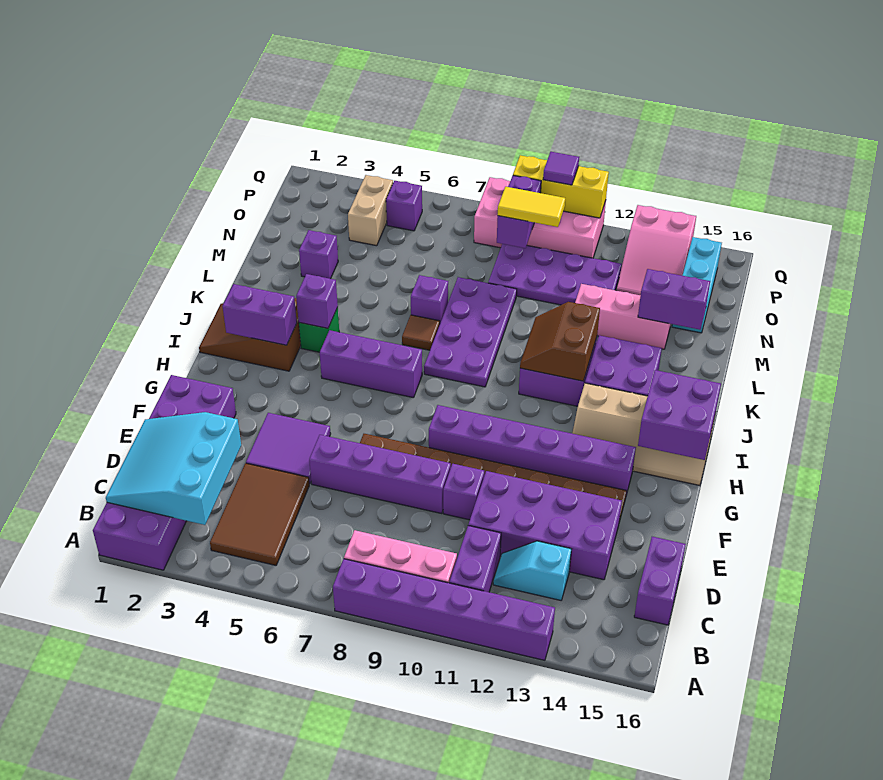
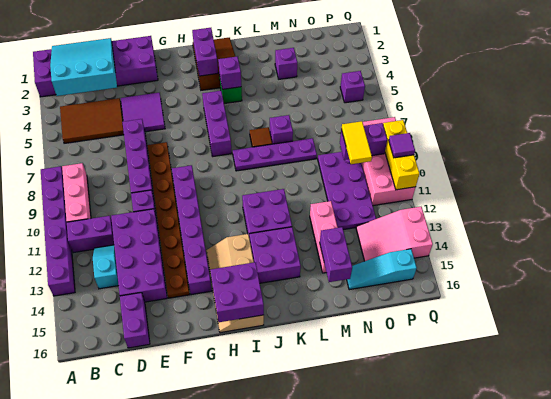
purple brick C16:D16 level 1 -> purple brick D15:D16 level 1
purple plate J8:M9 level 1 -> purple plate J8:M8 level 1
brown slope J11:K12 level 2 top 12 -> none
cyan brick N15:P15 level 1 -> cyan slope N15:P15 level 1 top P
tan brick O4:P4 level 1 -> none

